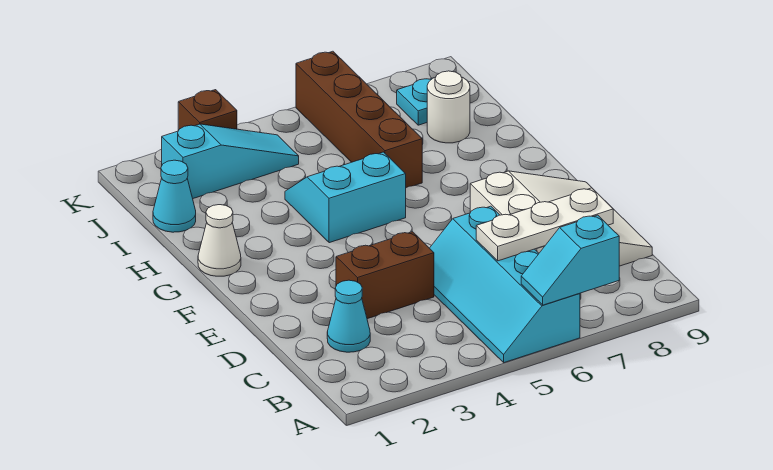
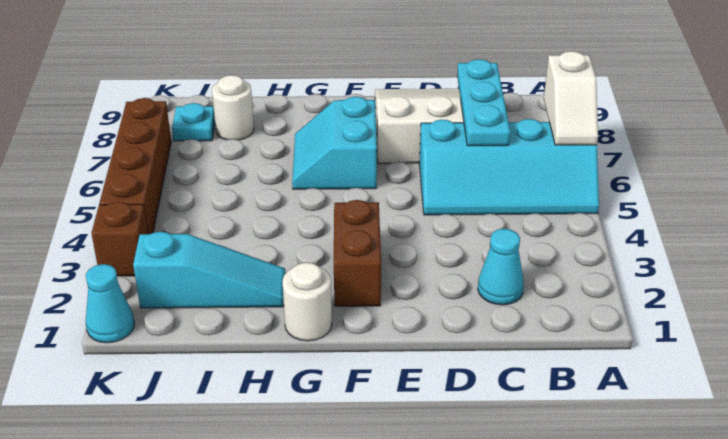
cyan slope A6:A7 level 2 top 7 -> white slope A6:A7 level 2 top 7
white plate C6:C8 level 2 -> cyan plate C6:C8 level 2
brown brick D3:D4 level 1 -> brown brick F2:F3 level 1
white cone G1 level 1 -> white round brick G1 level 1
cyan slope G4:H5 level 1 top G -> cyan slope F6:G7 level 1 top F
brown brick H6:K6 level 1 -> brown brick K4:K7 level 1
cyan cone I1 level 1 -> cyan cone K1 level 1
cyan slope J2:J4 level 1 top 2 -> cyan slope H2:J2 level 1 top J

